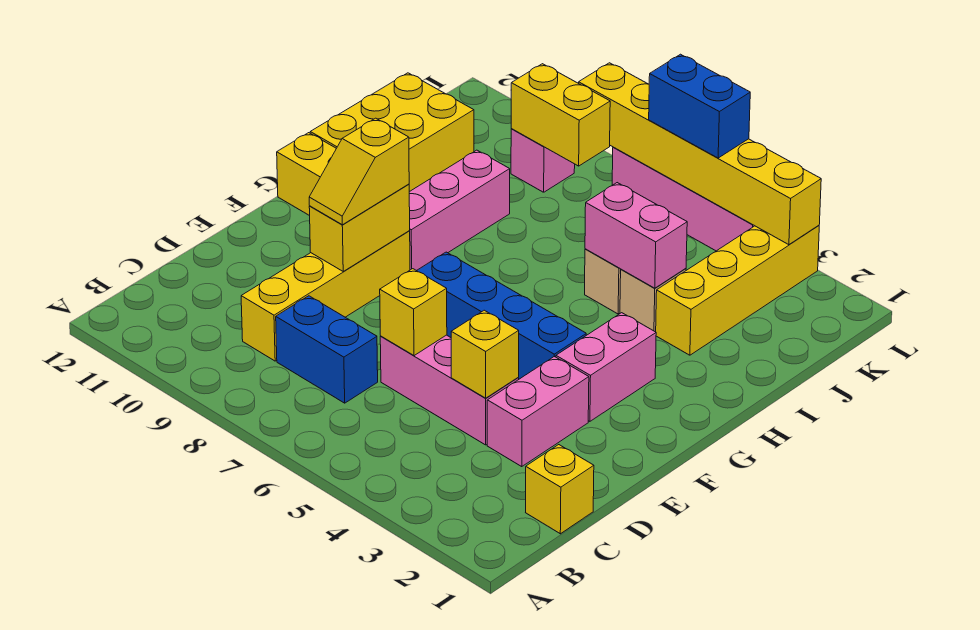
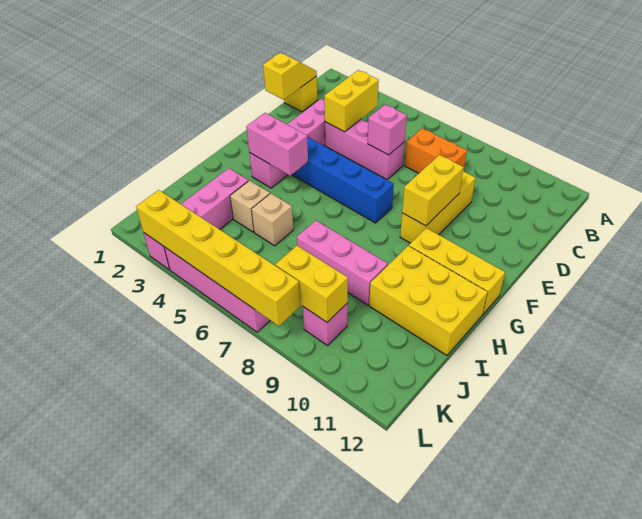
blue brick C7:C8 level 1 -> orange brick C7:C8 level 1
yellow brick C9:F9 level 1 -> yellow brick D9:F9 level 1
yellow brick D4 level 2 -> yellow brick C4:D4 level 2
yellow brick D6 level 2 -> pink brick D6 level 2
yellow slope E9:F9 level 3 top F -> yellow slope C1:D1 level 2 top D
pink brick G9:I9 level 1 -> pink brick I7:I9 level 1
yellow brick H11:J12 level 1 -> yellow brick H10:I12 level 1
yellow brick I3:L3 level 1 -> pink brick I3:L3 level 1
pink brick I4:I5 level 2 -> pink brick G3:G4 level 2
blue brick L5:L6 level 3 -> none

